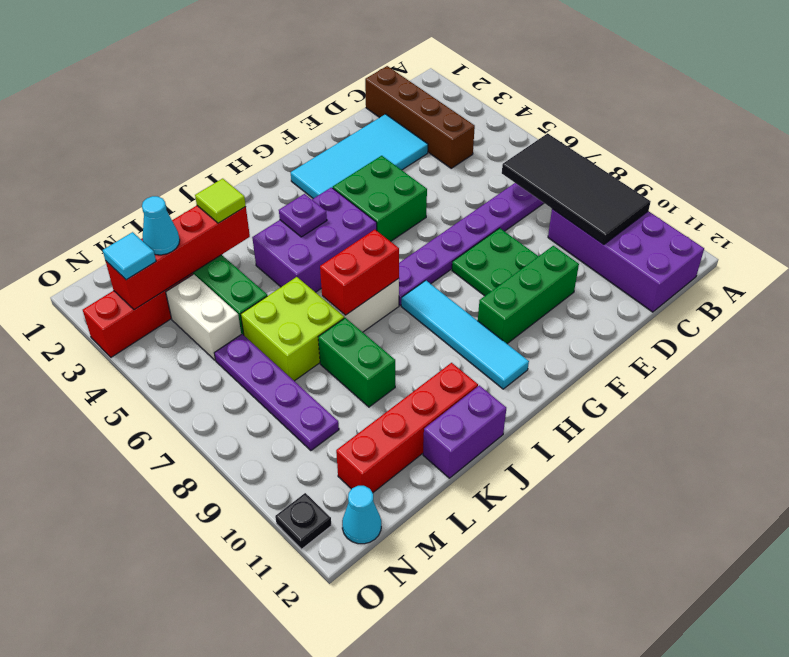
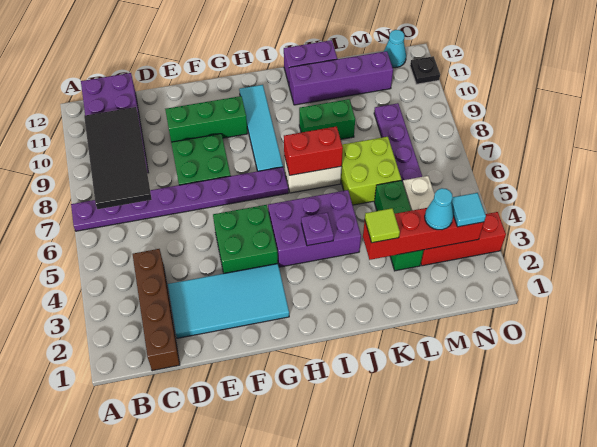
red brick J11:M11 level 1 -> purple brick J11:M11 level 1
green brick K8:K9 level 1 -> green brick J9:K9 level 1

